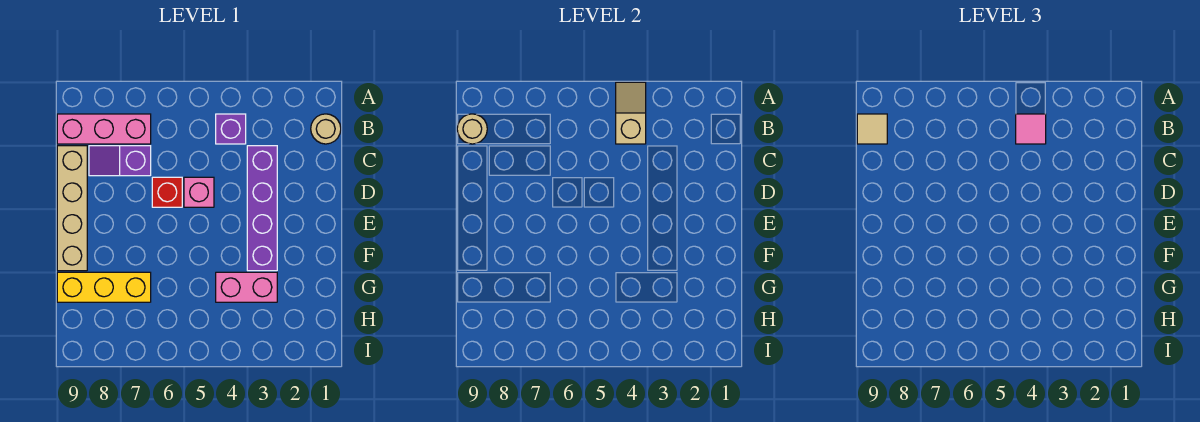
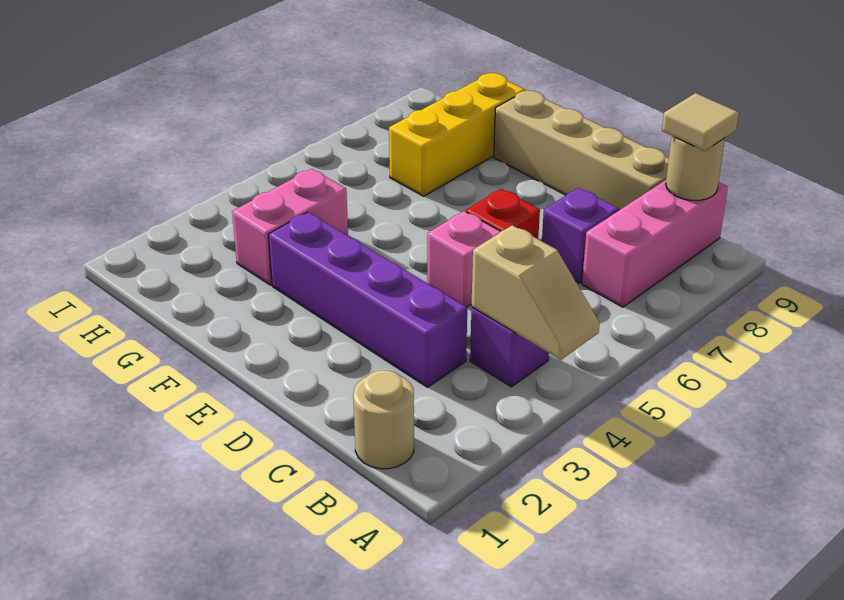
pink tile B4 level 3 -> none

